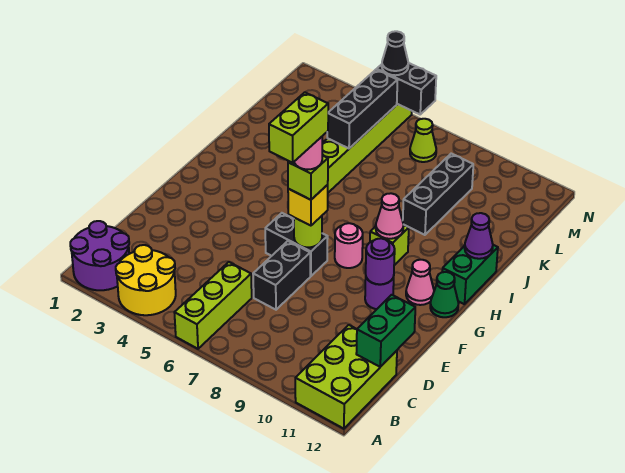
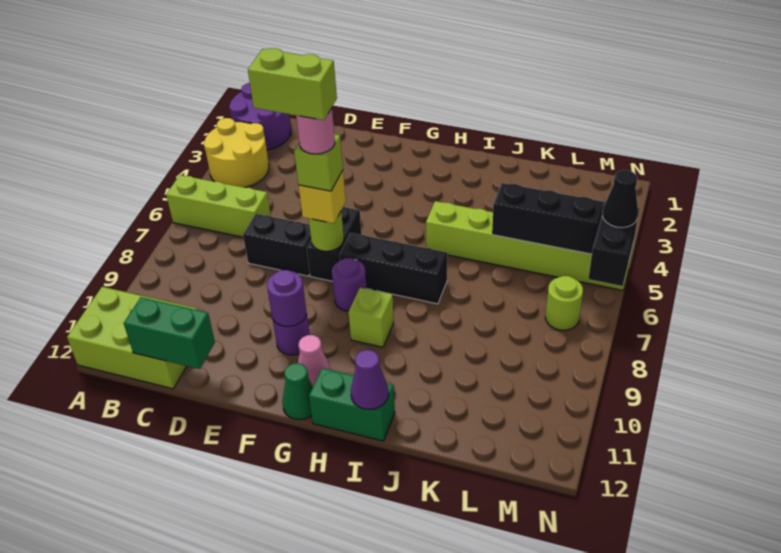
pink round brick G8 level 1 -> purple round brick G8 level 1
pink cone H9 level 2 -> none
black brick J9:L9 level 1 -> black brick G7:I7 level 1
lime cone M7 level 1 -> lime round brick M7 level 1

